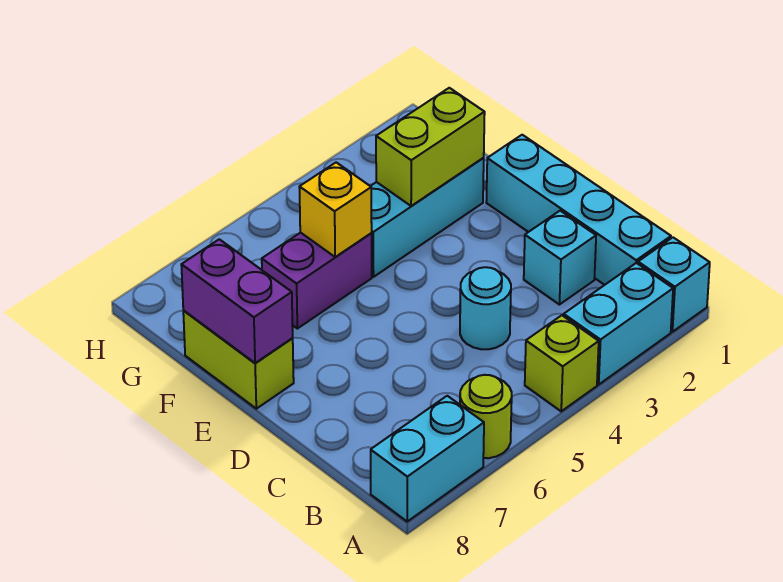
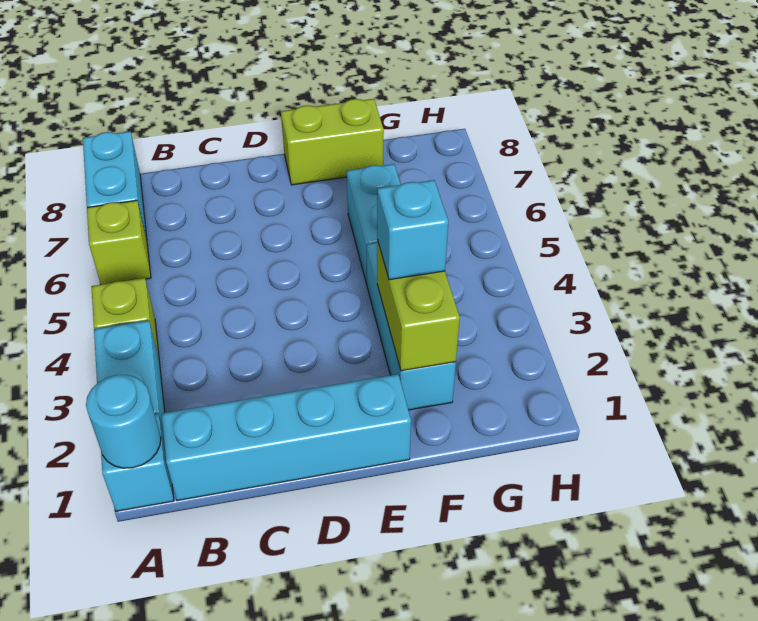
lime round brick A6 level 1 -> lime brick A6 level 1
cyan brick C2 level 1 -> cyan brick F3 level 3
cyan round brick C4 level 1 -> cyan round brick A1 level 2
purple brick E8:F8 level 2 -> none
purple brick F5:F6 level 1 -> cyan brick F5:F6 level 1
yellow brick F5 level 2 -> none

